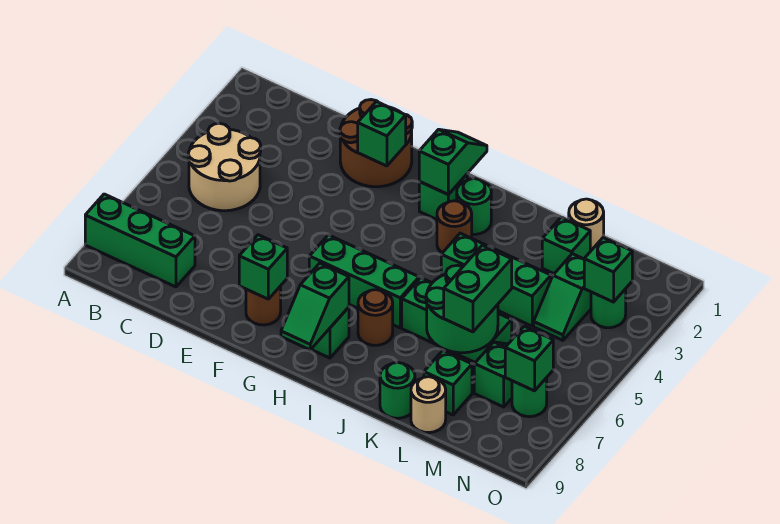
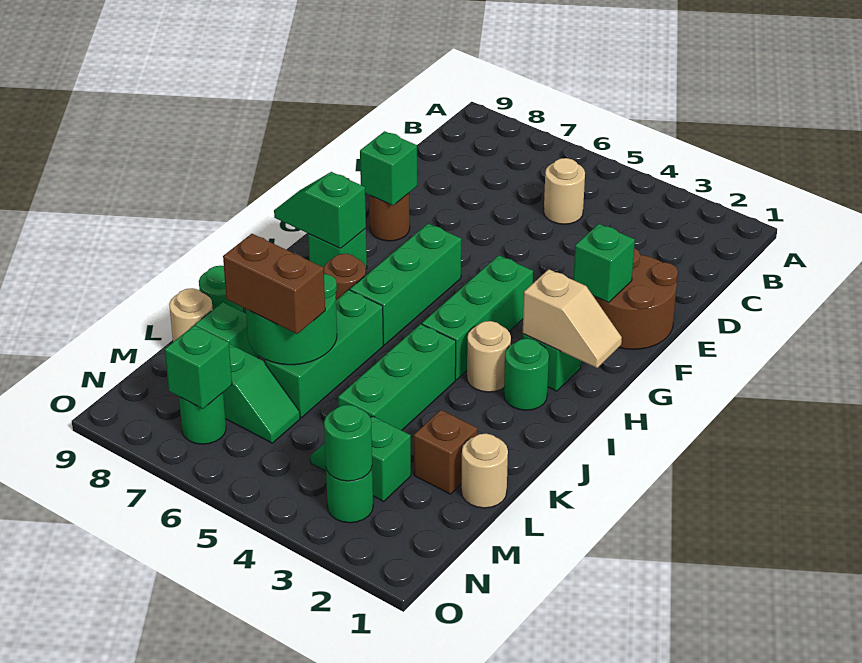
green brick A8:C8 level 1 -> green brick G4:I4 level 1
tan round brick B4:C5 level 1 -> tan round brick C5 level 1
green slope H1:H2 level 2 top 2 -> tan slope H1:H2 level 2 top 2
brown round brick I3 level 1 -> tan round brick I3 level 1
green brick L2 level 1 -> brown brick L2 level 1
green brick L6:L7 level 3 -> brown brick L6:L7 level 3
green brick N3 level 2 -> green round brick N3 level 2

